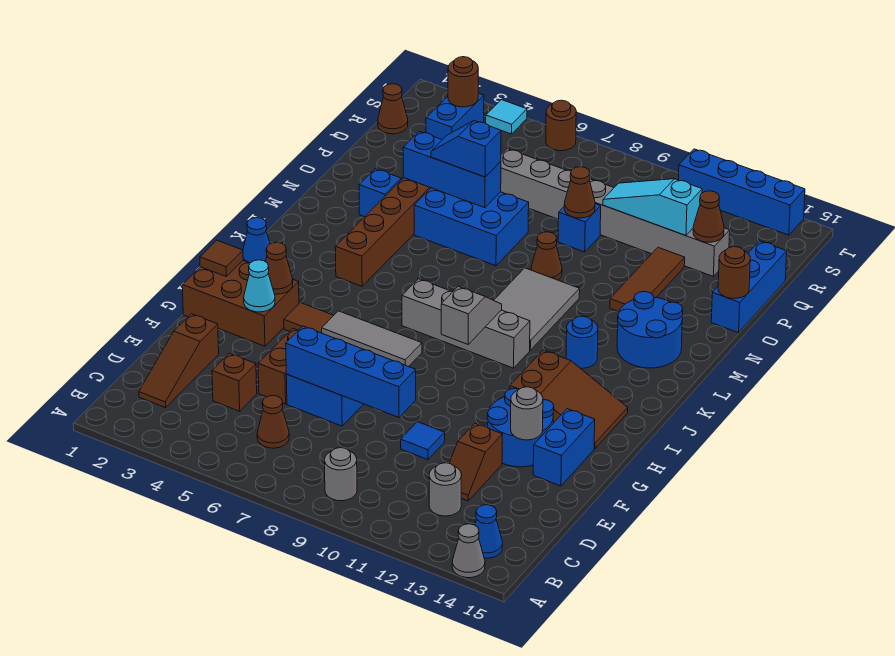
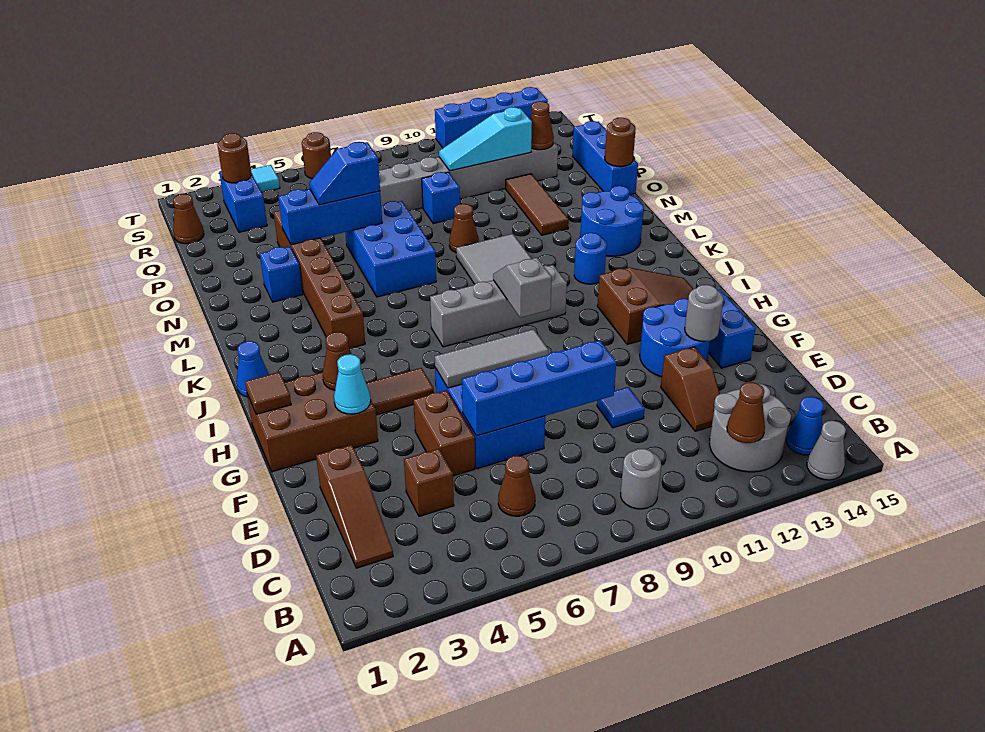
grey round brick C12 level 1 -> grey round brick B12:C13 level 1
blue brick N5:O7 level 1 -> blue brick M6:O7 level 1
brown cone P9 level 2 -> brown cone B12 level 2

